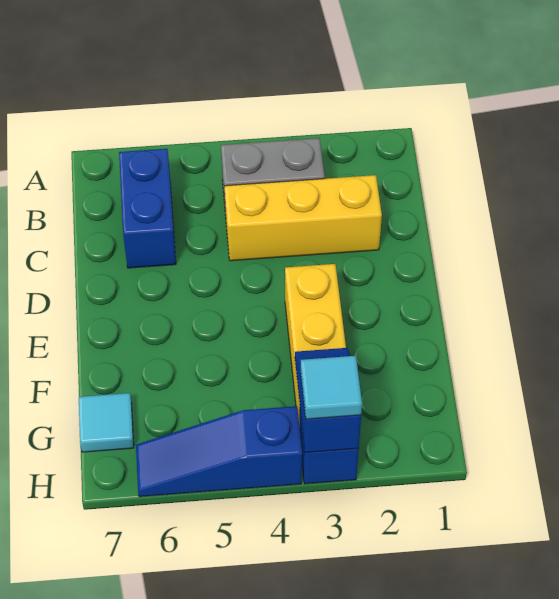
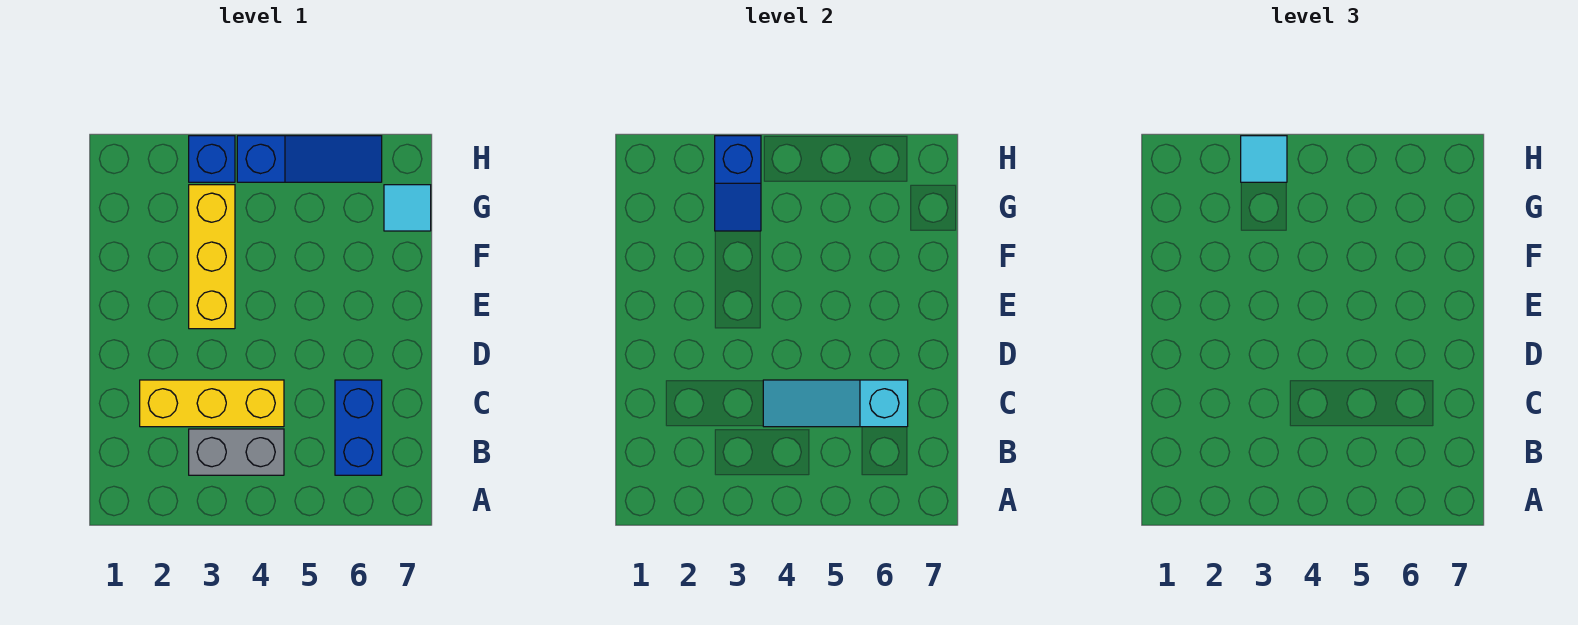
none -> cyan slope C4:C6 level 2 top 6

